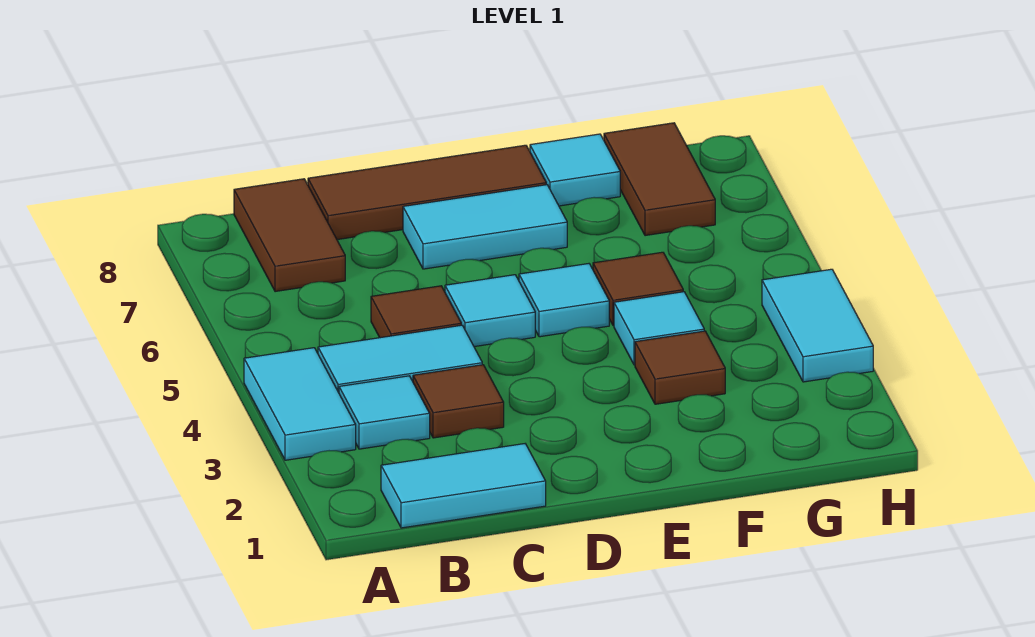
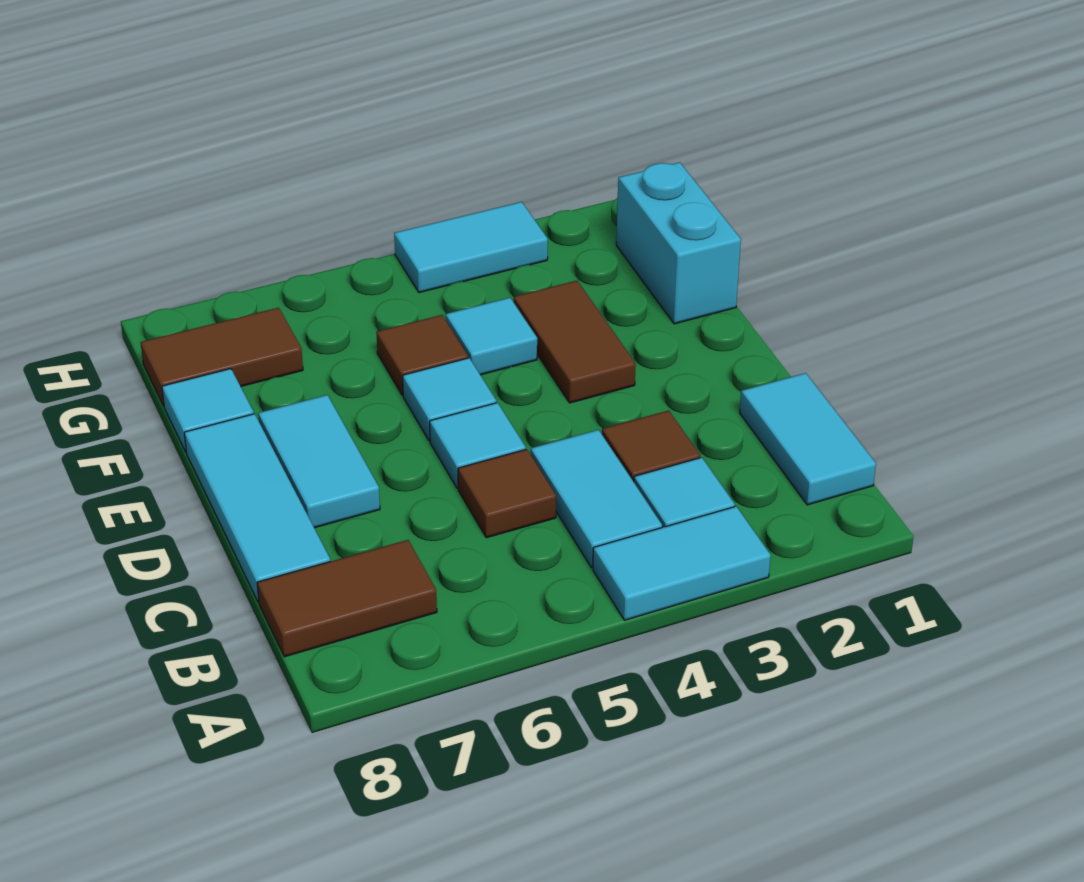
brown tile C8:E8 level 1 -> cyan tile C8:E8 level 1
none -> cyan brick F1:G1 level 1
brown tile F3 level 1 -> brown tile E3:F3 level 1

